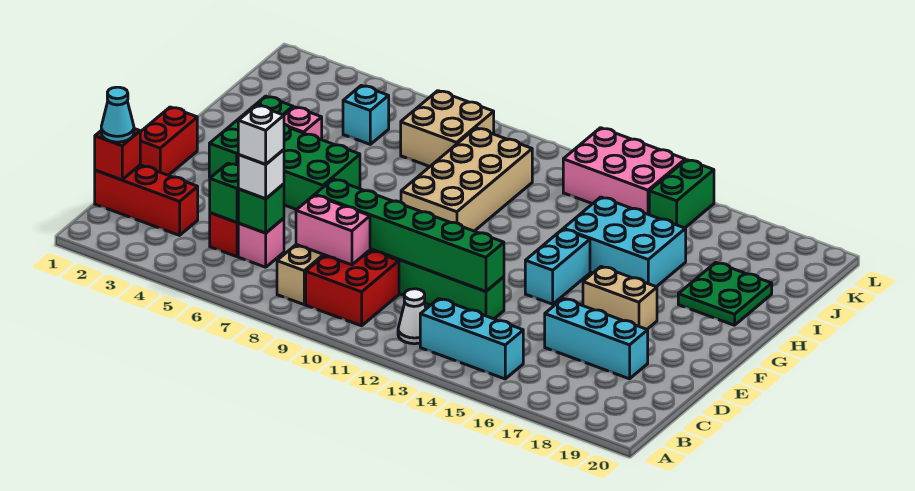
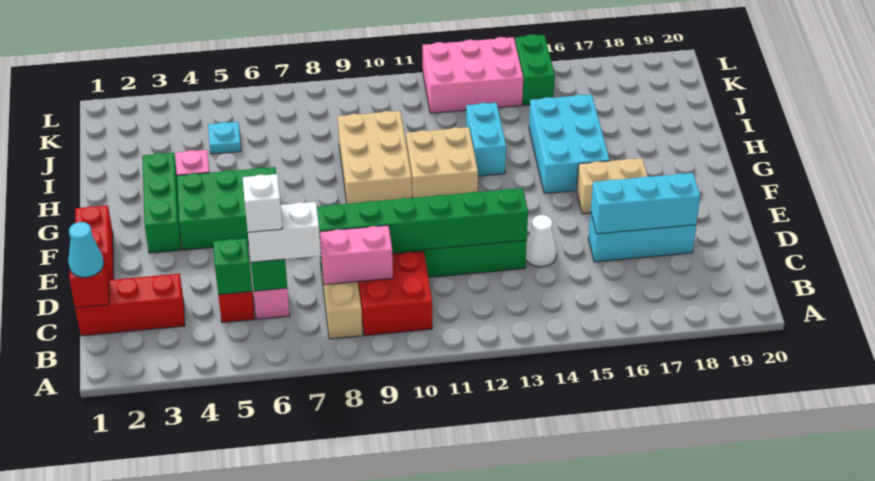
white cone B12 level 1 -> white cone D14 level 1
cyan brick B13:B15 level 1 -> cyan brick D16:D18 level 2
white brick C6 level 3 -> white brick C6:C7 level 3
cyan brick F14:G14 level 1 -> cyan brick H13:I13 level 1
tan brick G9:J10 level 1 -> tan brick G9:I10 level 1
cyan brick H14:I16 level 1 -> cyan brick G15:I16 level 1
green plate H18:I19 level 1 -> none
cyan brick J5 level 1 -> cyan plate J5 level 1
tan brick J7:K8 level 1 -> tan brick G11:H12 level 1

